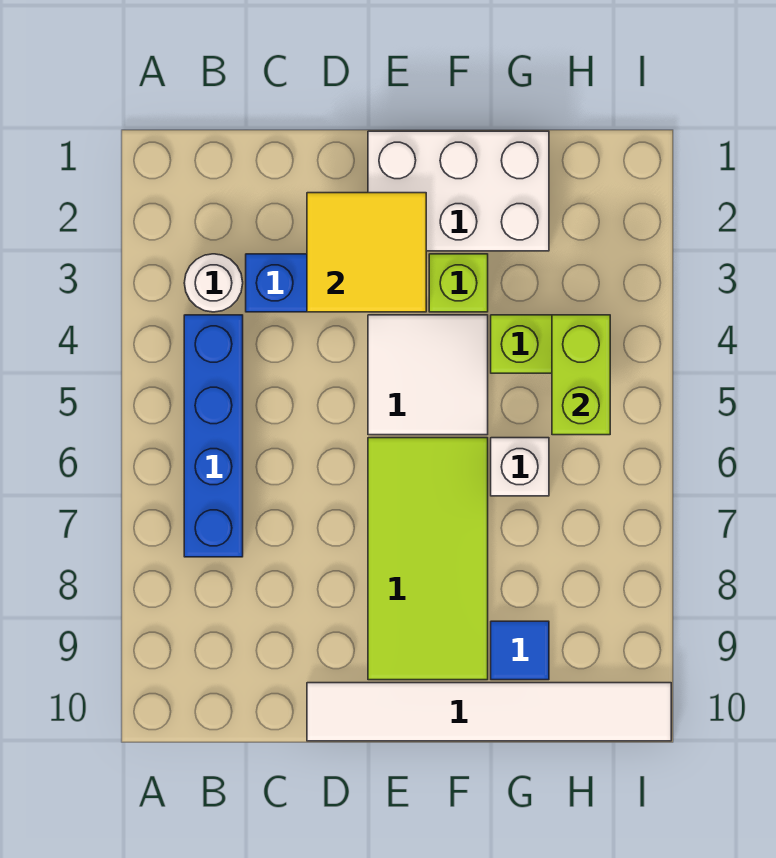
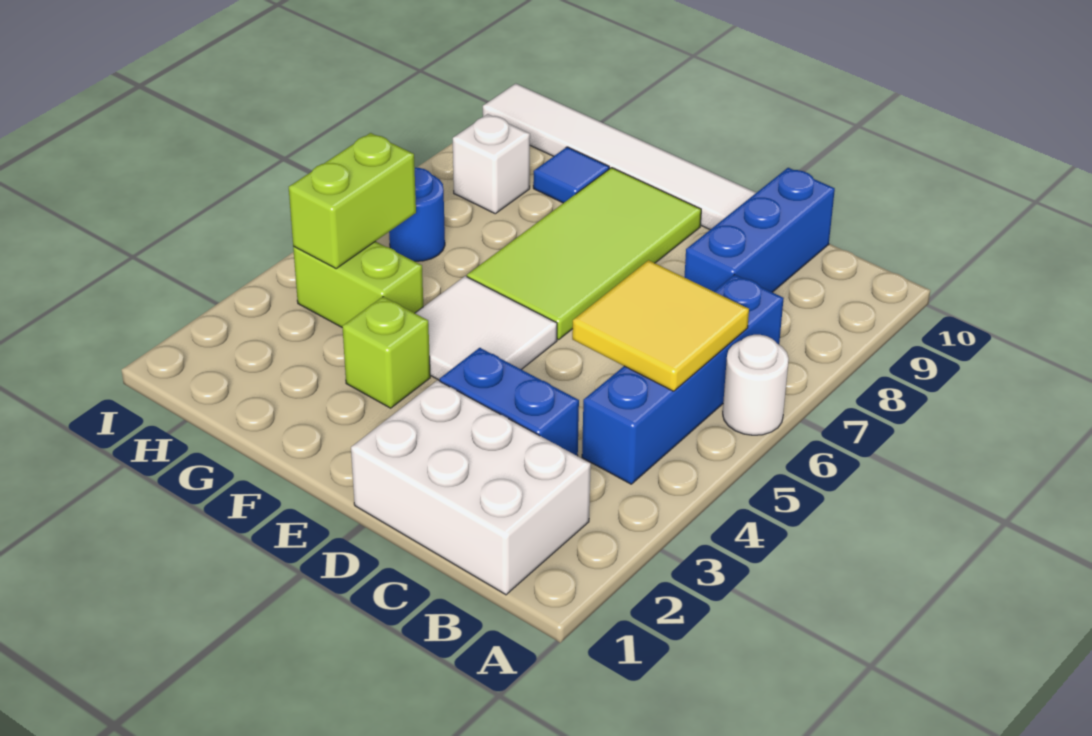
white round brick B3 level 1 -> white round brick A6 level 1
none -> blue brick C8:C10 level 1
yellow tile D2:E3 level 2 -> yellow tile B5:C6 level 2
white brick E1:G2 level 1 -> white brick B1:D2 level 1
white brick G6 level 1 -> white brick H8 level 1
none -> blue round brick H6 level 1

